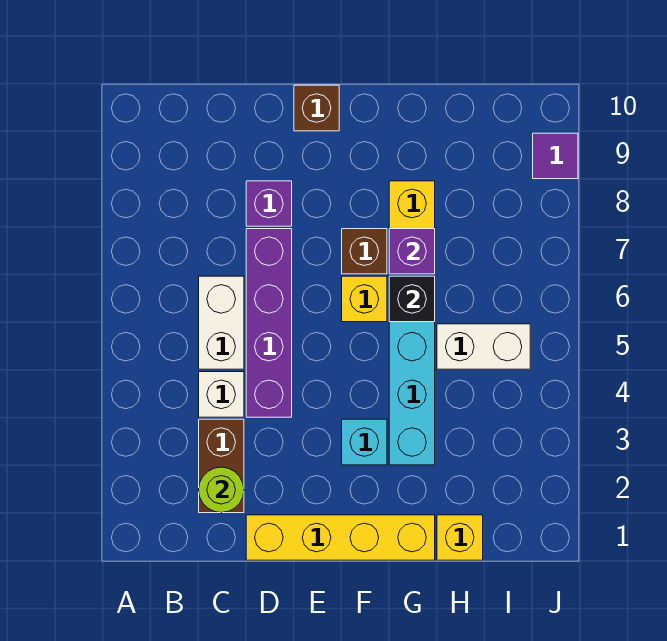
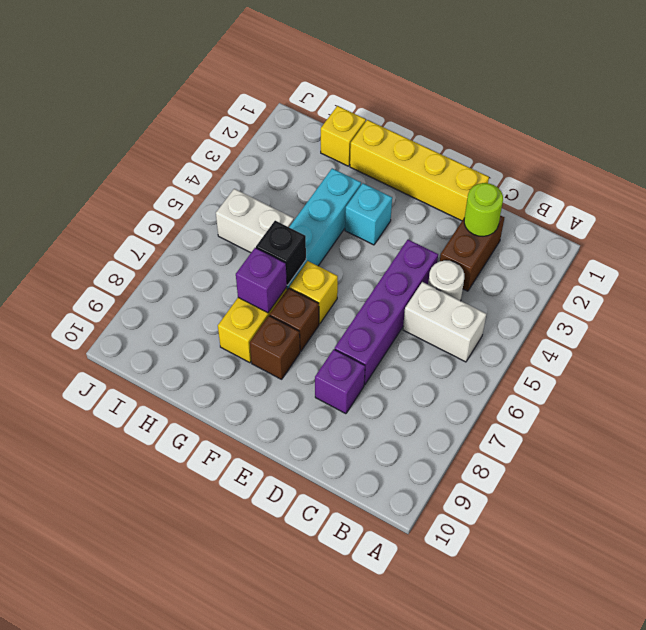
white brick C4 level 1 -> white round brick C4 level 1
white brick C5:C6 level 1 -> white brick B5:C5 level 1
brown brick E10 level 1 -> brown brick F8 level 1
purple tile J9 level 1 -> none

